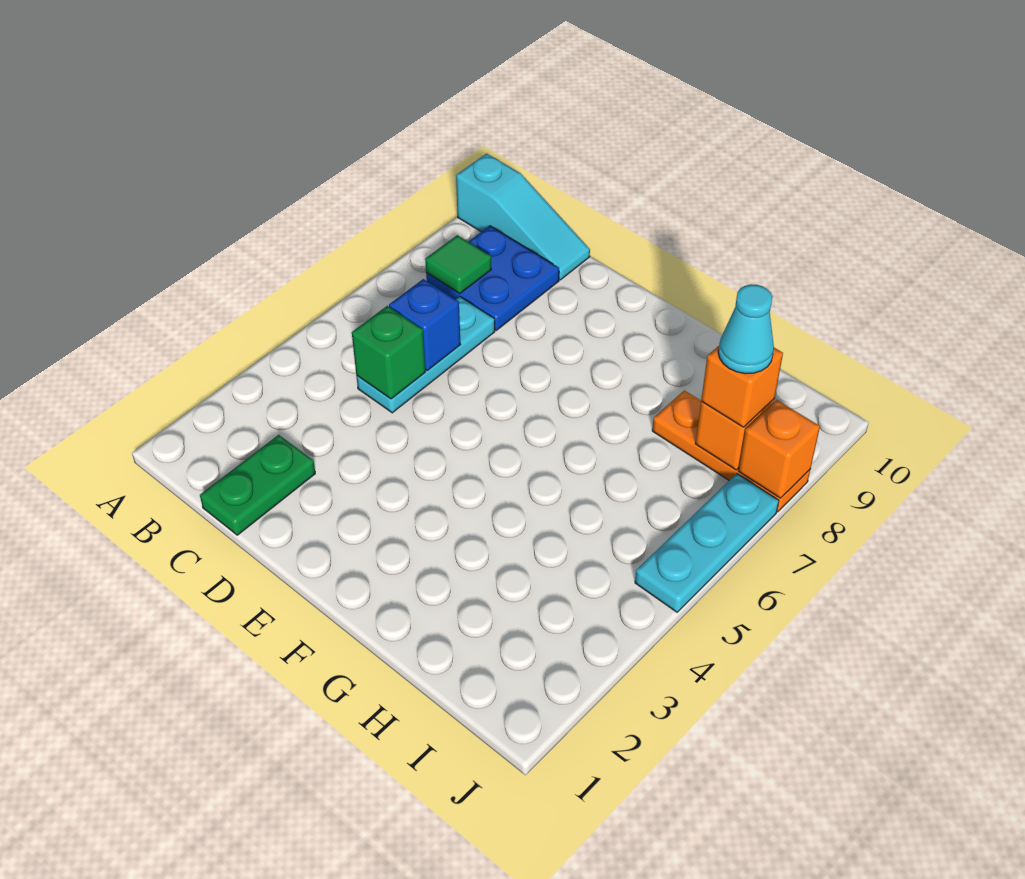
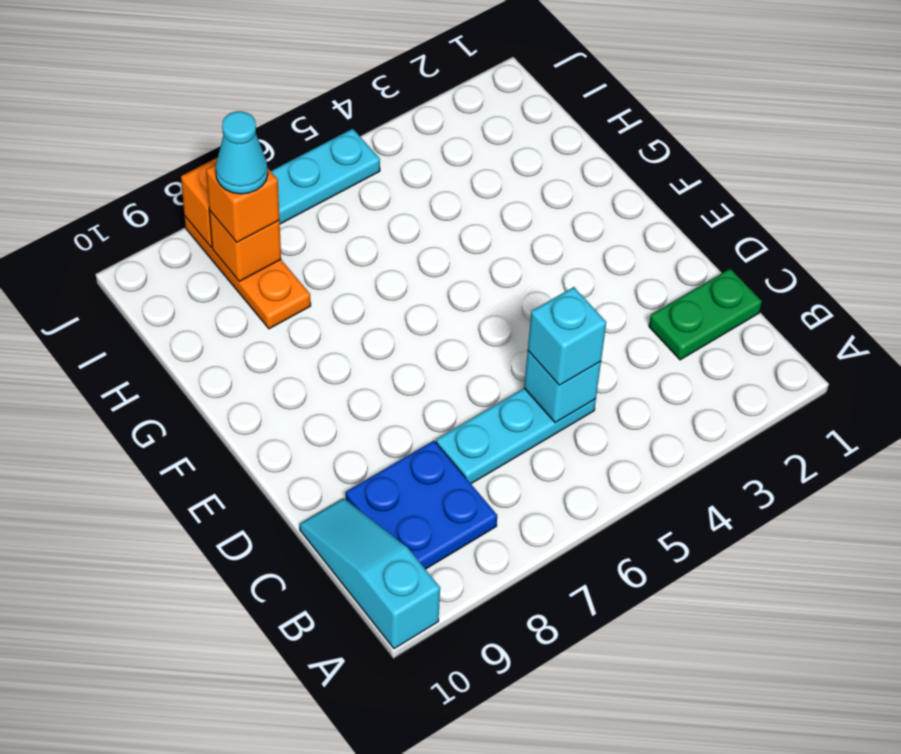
green tile B8 level 2 -> none
green brick C5 level 2 -> cyan brick C5 level 2
none -> cyan brick C5 level 3
blue brick C6 level 2 -> none

